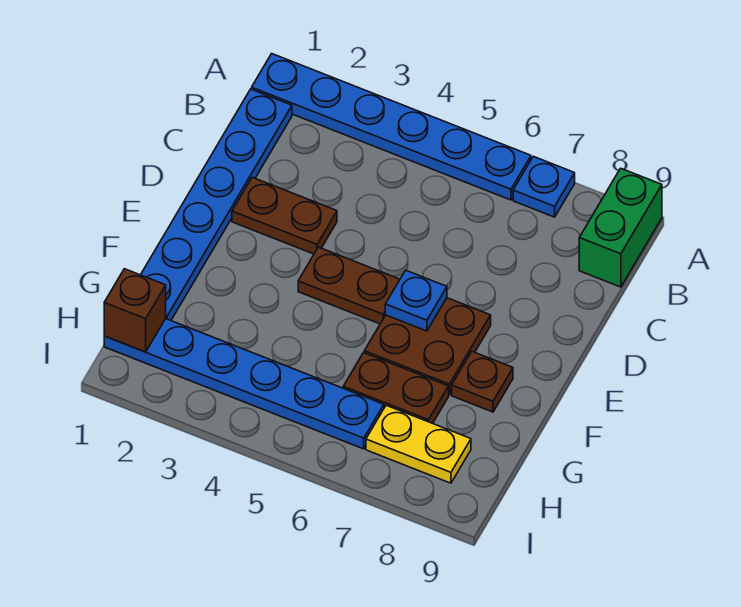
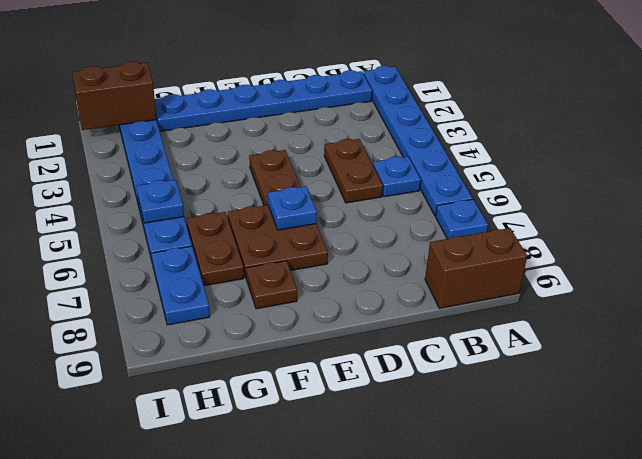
green brick A9:B9 level 1 -> brown brick A9:B9 level 1
none -> blue plate B5 level 1
brown plate D2:D3 level 1 -> brown plate C4:C5 level 1
brown brick H1 level 2 -> brown brick H1:I1 level 2
none -> blue plate H5 level 2
yellow plate H7:H8 level 1 -> blue plate H7:H8 level 1

